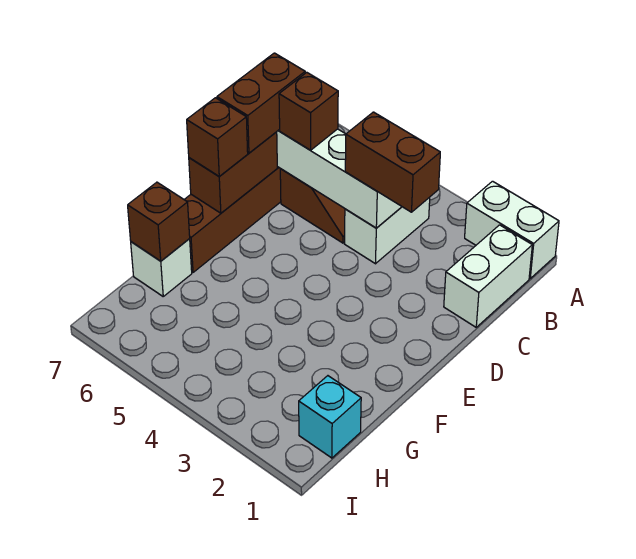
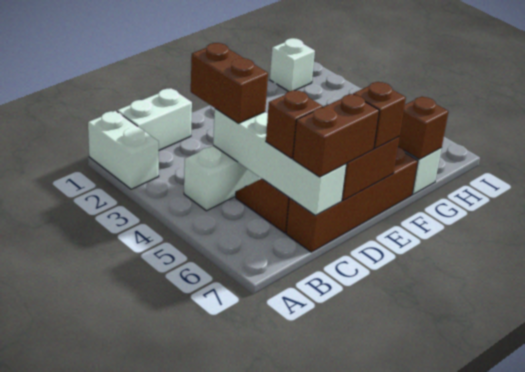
cyan brick H1 level 1 -> white brick H1 level 1

